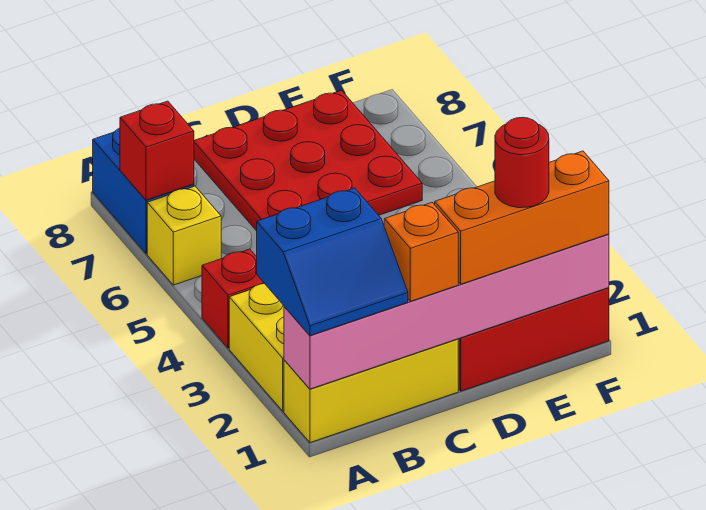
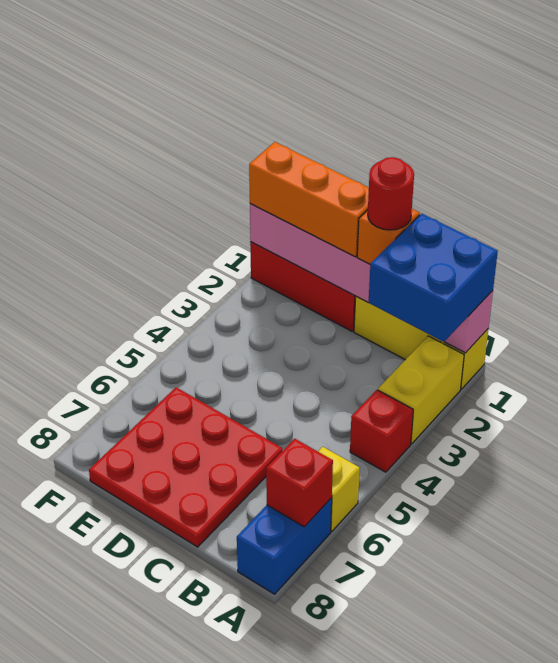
blue slope A1:B2 level 3 top 2 -> blue brick A1:B2 level 3
red round brick E1 level 4 -> red round brick C1 level 4

